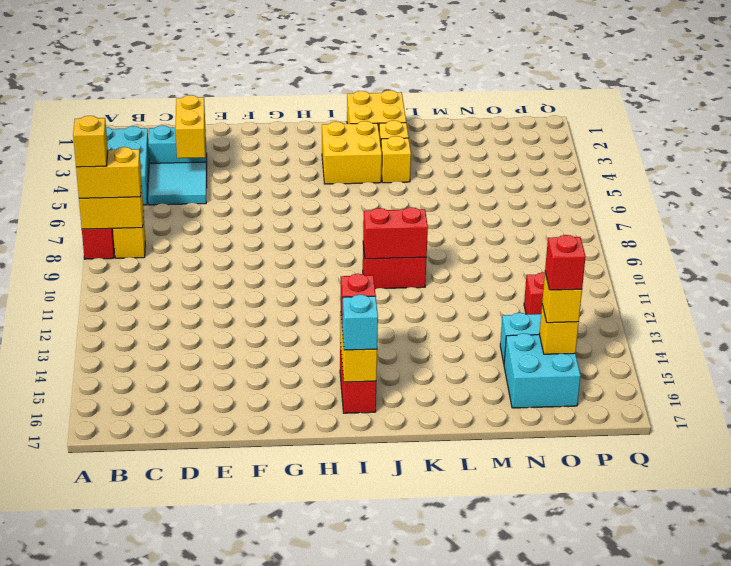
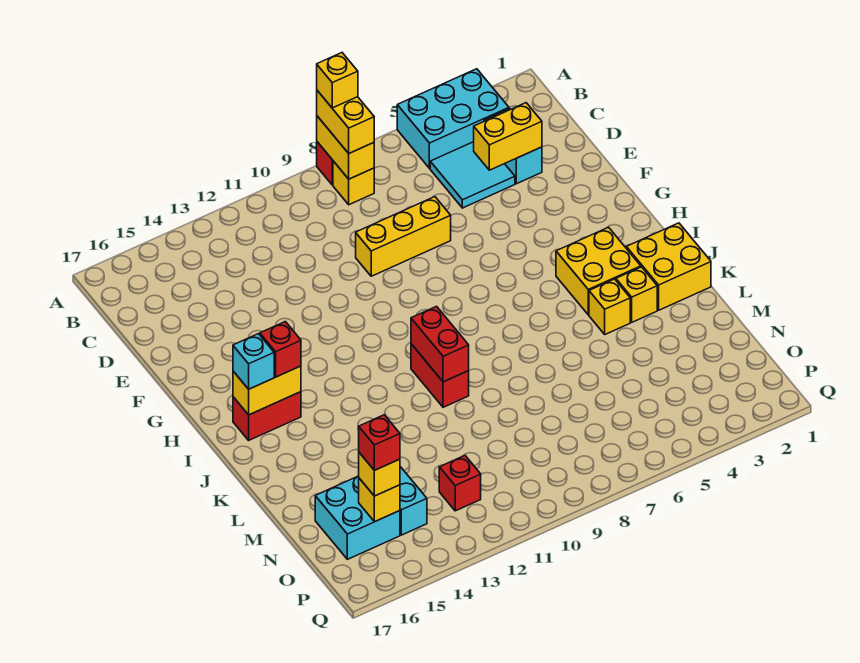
none -> yellow brick E7:E9 level 1

